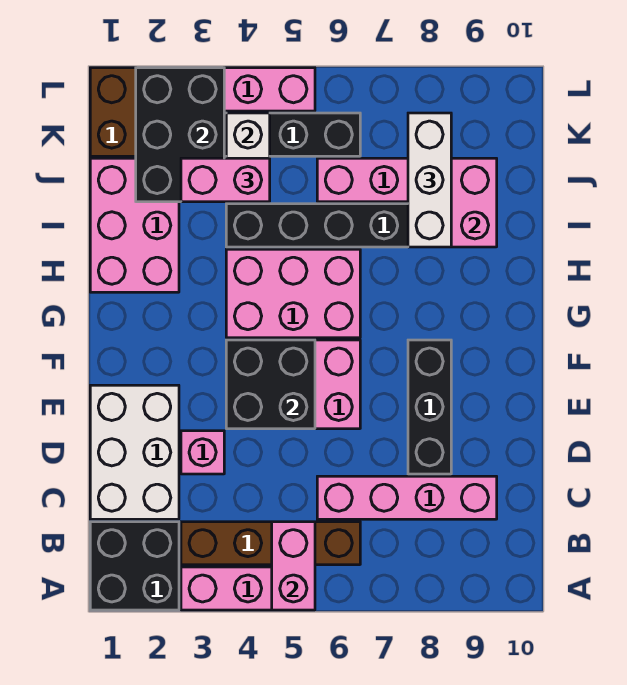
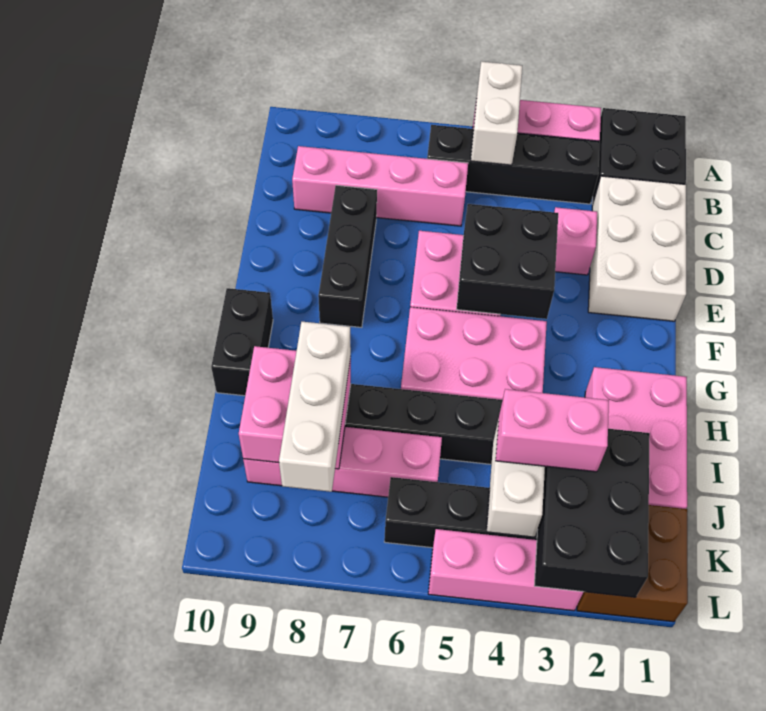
pink brick A5:B5 level 2 -> white brick A5:B5 level 2
brown brick B3:B6 level 1 -> black brick B3:B6 level 1
none -> black brick G10:H10 level 1

